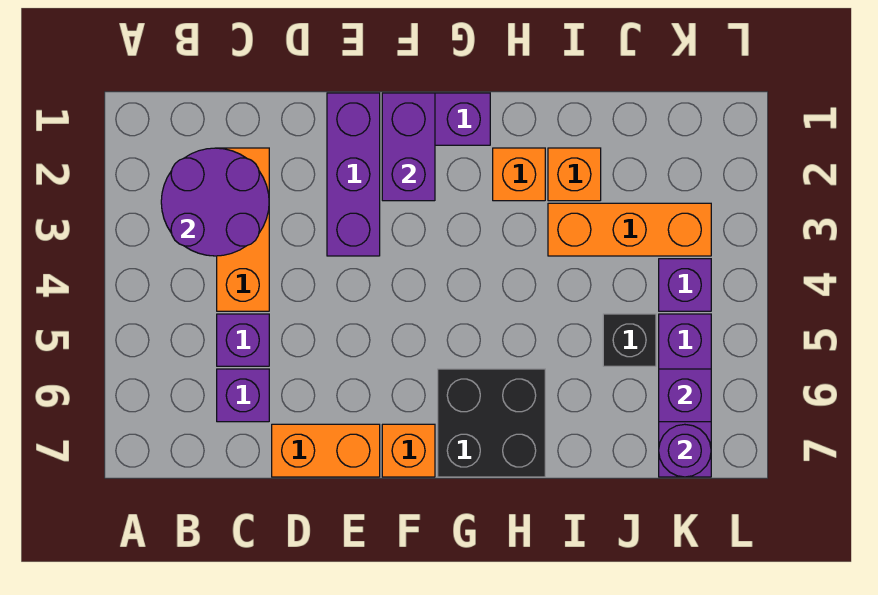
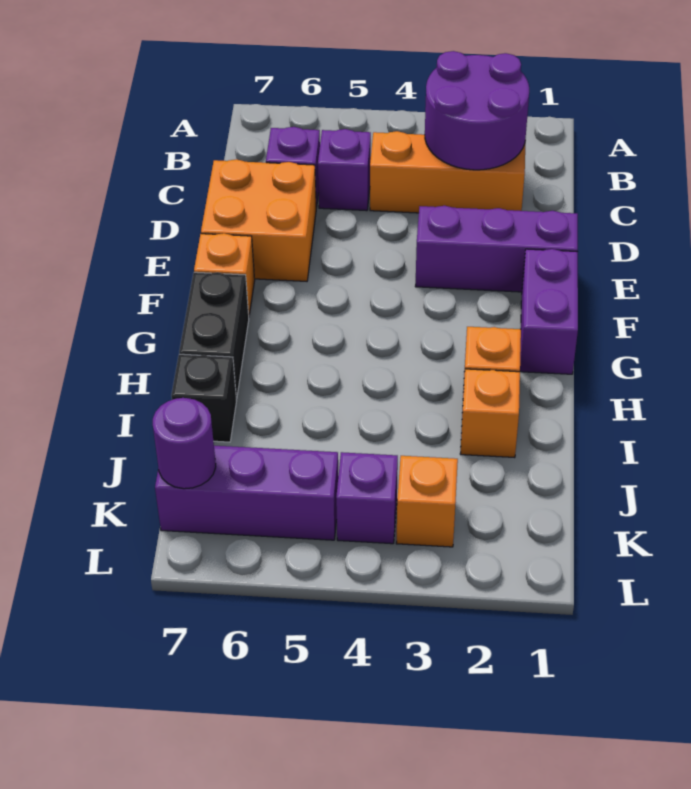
orange brick D7:E7 level 1 -> orange brick D6:E7 level 1
purple brick F1:F2 level 2 -> none
black brick G6:H7 level 1 -> black brick G7:H7 level 1
orange brick I3:K3 level 1 -> orange brick K3 level 1
black brick J5 level 1 -> black brick I7 level 1
purple brick K6 level 2 -> none

